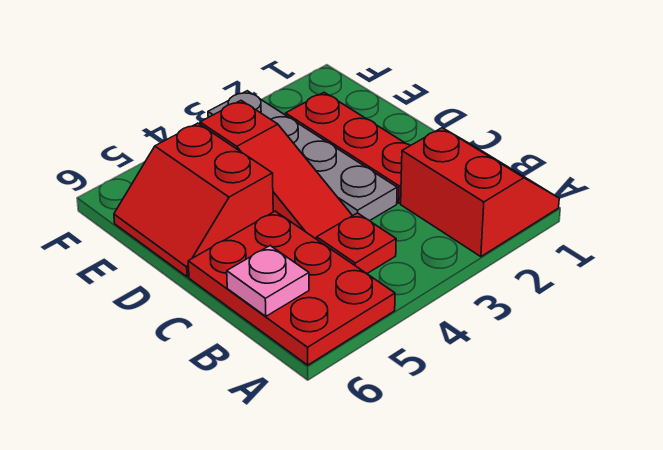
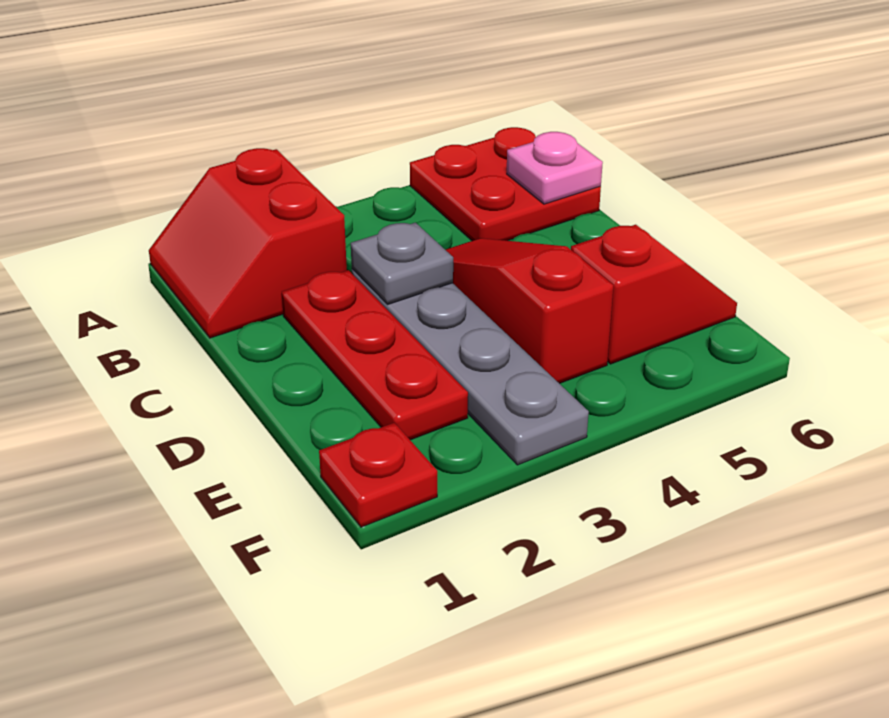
red plate A5:C6 level 1 -> red plate A5:B6 level 1
red plate B4 level 1 -> red plate F1 level 1
none -> grey plate C3 level 2
red slope D5:E6 level 1 top 5 -> red slope E5:E6 level 1 top 5

